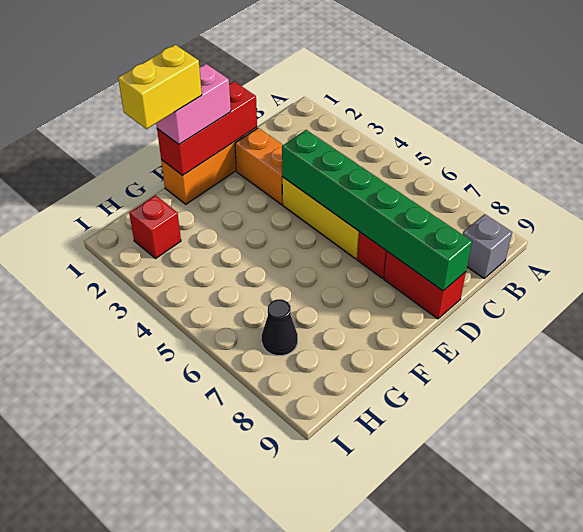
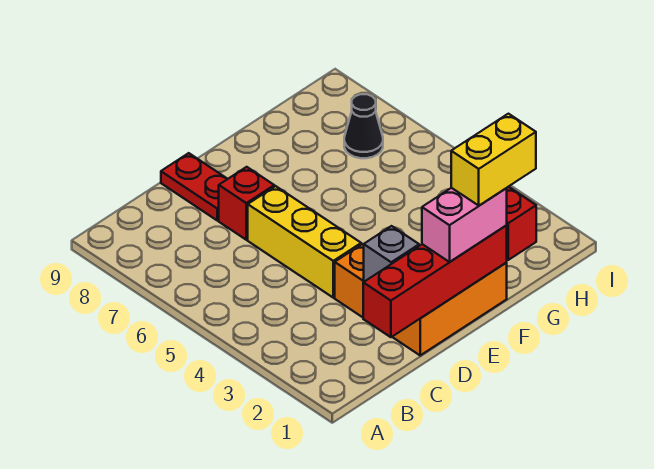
grey brick B9 level 1 -> grey brick D2 level 2
red brick D1:F1 level 2 -> red brick C1:F1 level 2
green brick D4:D9 level 2 -> none
red brick D8:D9 level 1 -> red plate D8:D9 level 1

